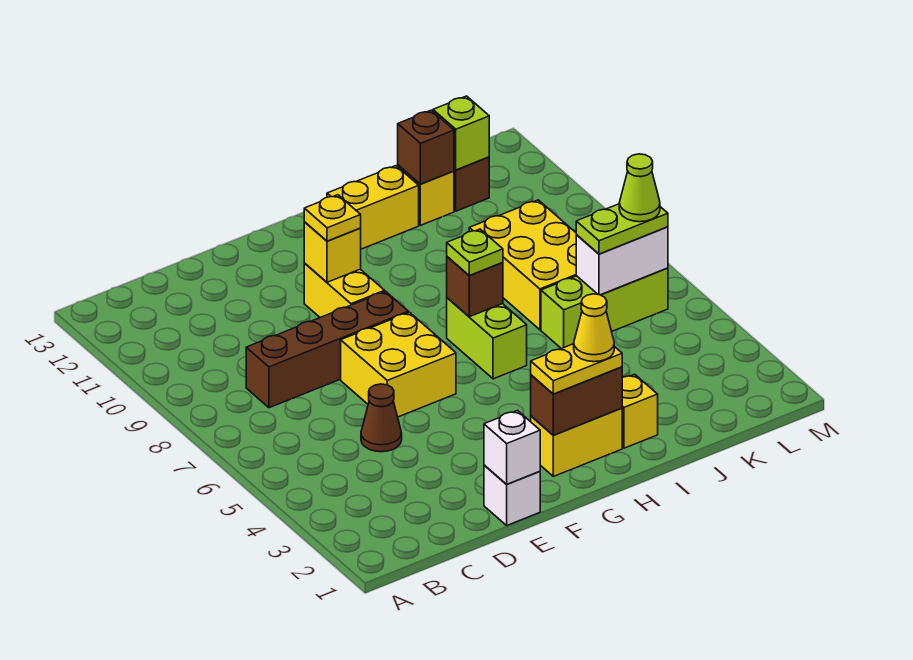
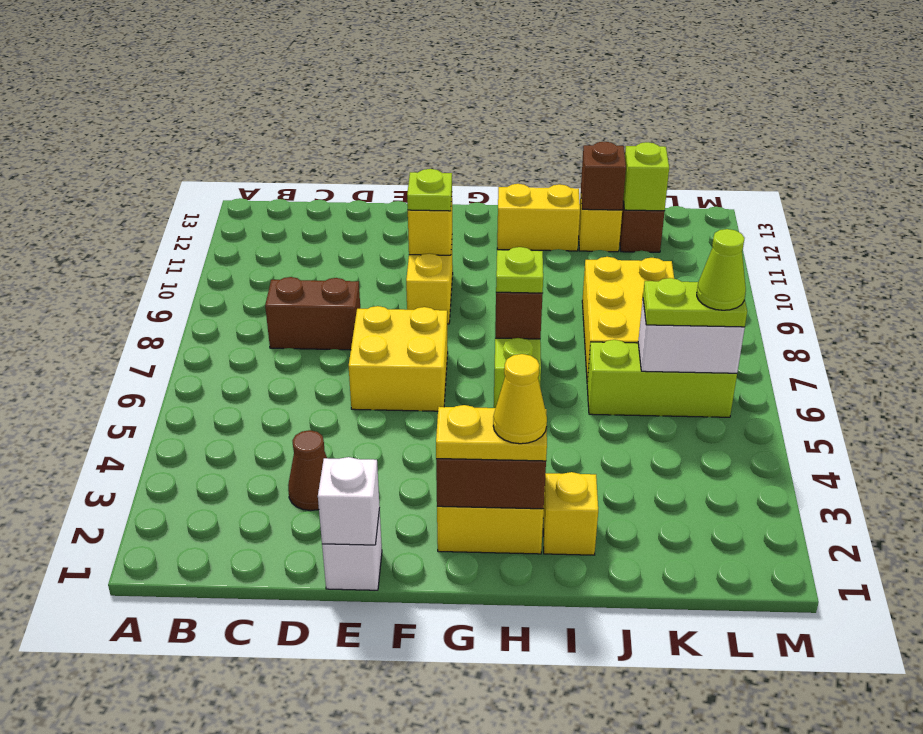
brown brick C8:F8 level 1 -> brown brick C8:D8 level 1
brown cone D5 level 1 -> brown cone D3 level 1
yellow plate F10 level 3 -> lime plate F10 level 3

